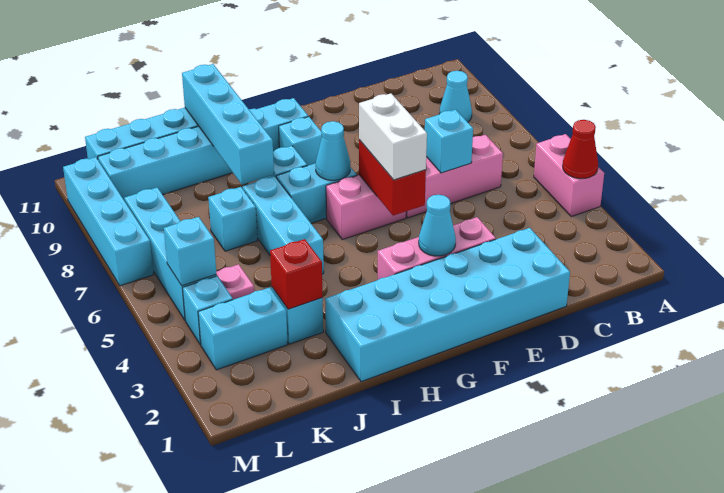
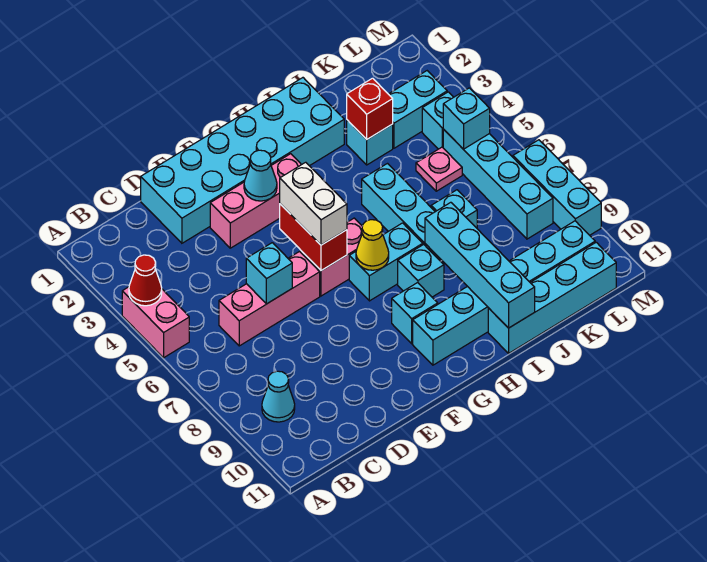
cyan cone G7 level 2 -> yellow cone G7 level 2
cyan brick M7:M10 level 1 -> cyan brick M7:M9 level 1

